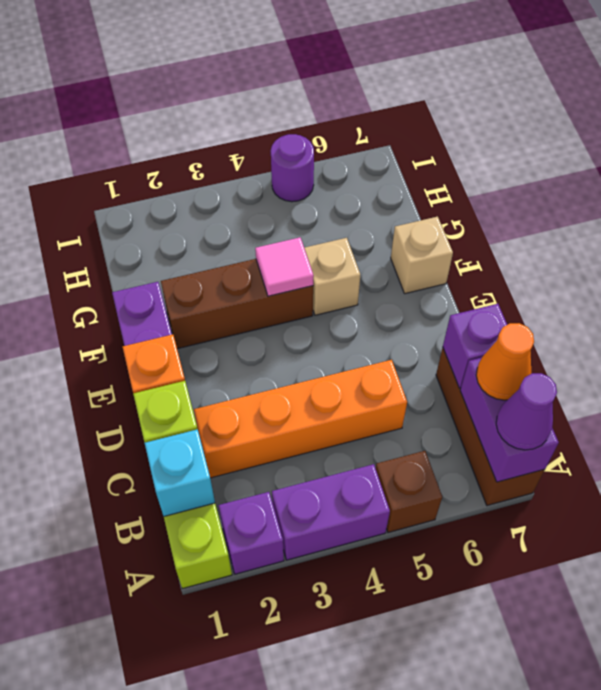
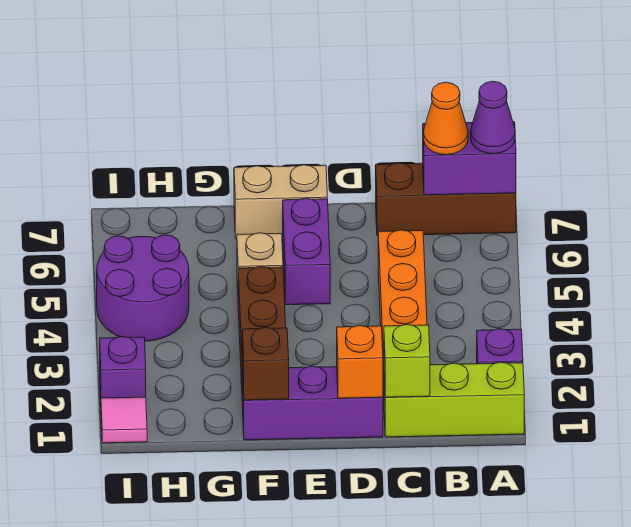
purple brick A3:A4 level 1 -> purple brick E5:E6 level 1
brown brick A5 level 1 -> brown brick F1 level 2
cyan brick B1 level 2 -> none
purple brick C7 level 2 -> purple brick I2 level 1
pink tile F4 level 2 -> pink tile I1 level 1
tan brick F7 level 1 -> tan brick E7:F7 level 1
purple round brick I5 level 1 -> purple round brick H4:I5 level 1

